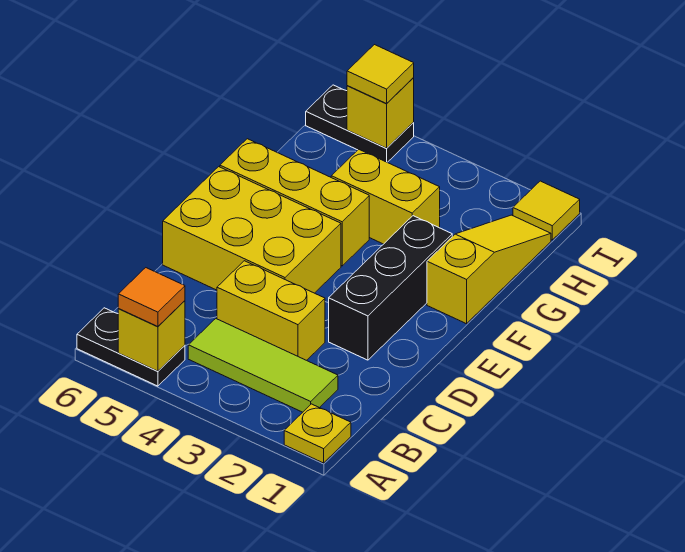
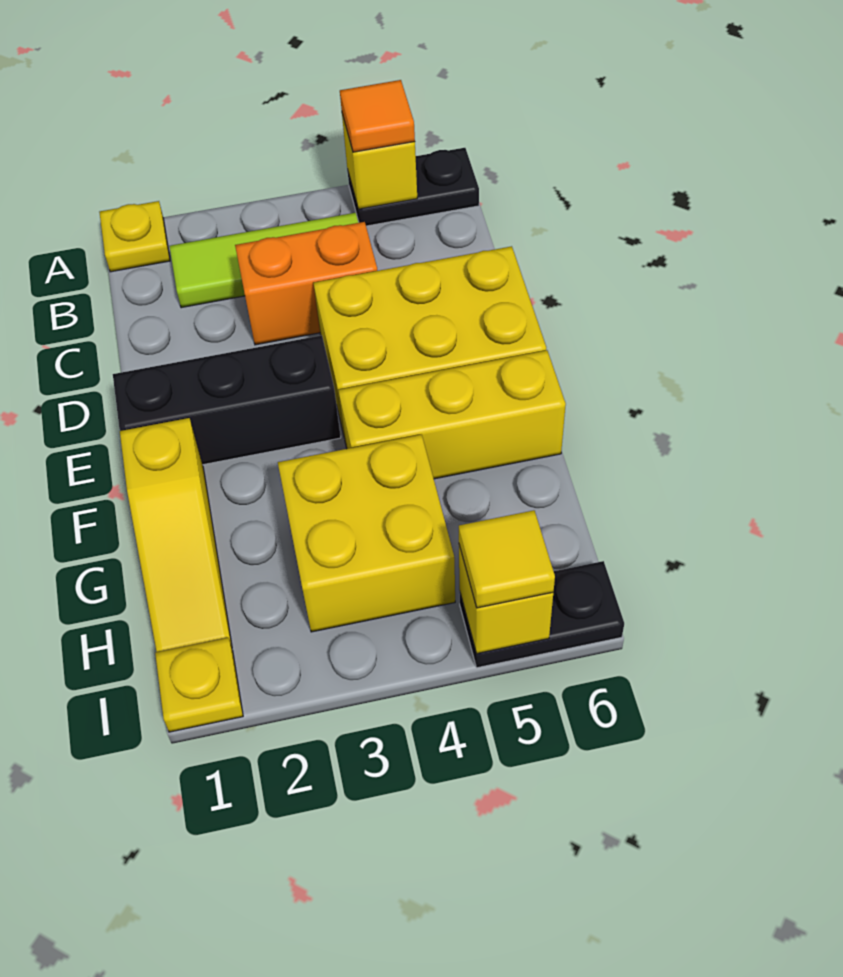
yellow brick C3:C4 level 1 -> orange brick C3:C4 level 1
black brick D2:F2 level 1 -> black brick E1:E3 level 1
yellow brick G3:G4 level 1 -> yellow brick G3:H4 level 1
yellow tile I1 level 1 -> yellow plate I1 level 1

